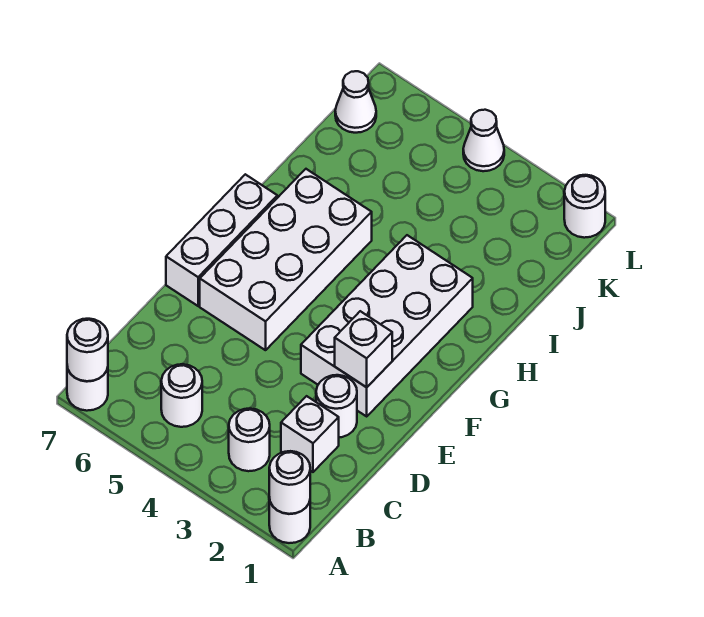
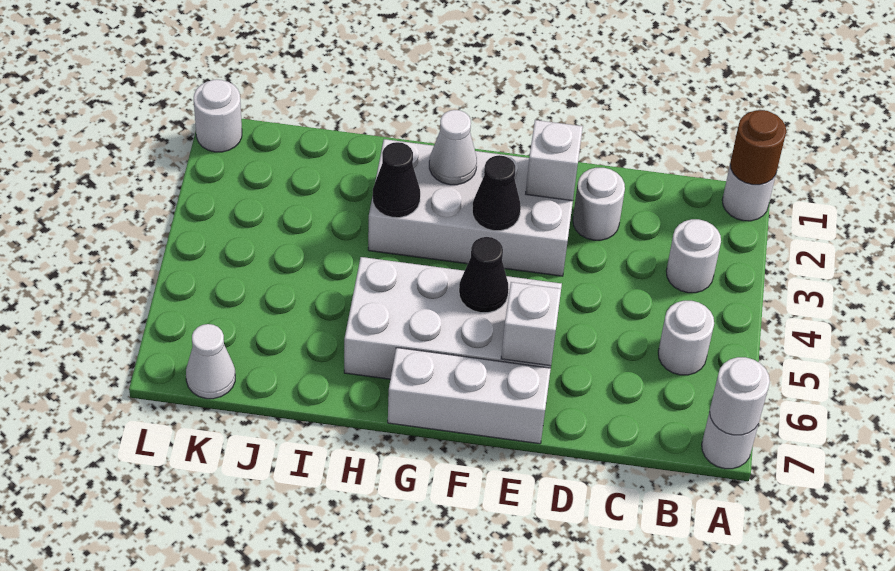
white round brick A1 level 2 -> brown round brick A1 level 2
white brick C2 level 1 -> white brick E6 level 2
none -> black cone F3 level 2
none -> black cone F5 level 2
none -> black cone H3 level 2
white cone L4 level 1 -> white cone G2 level 2

